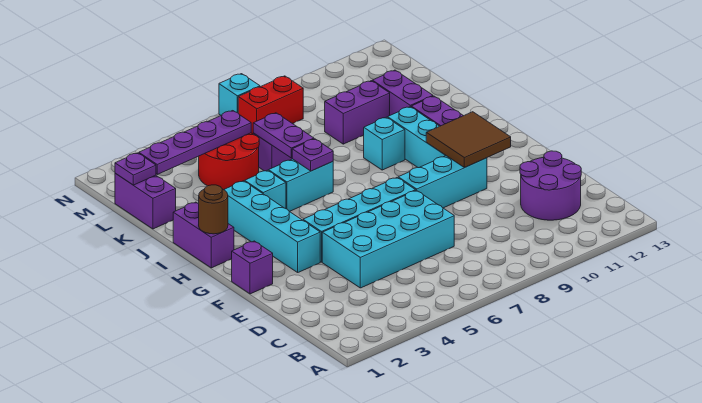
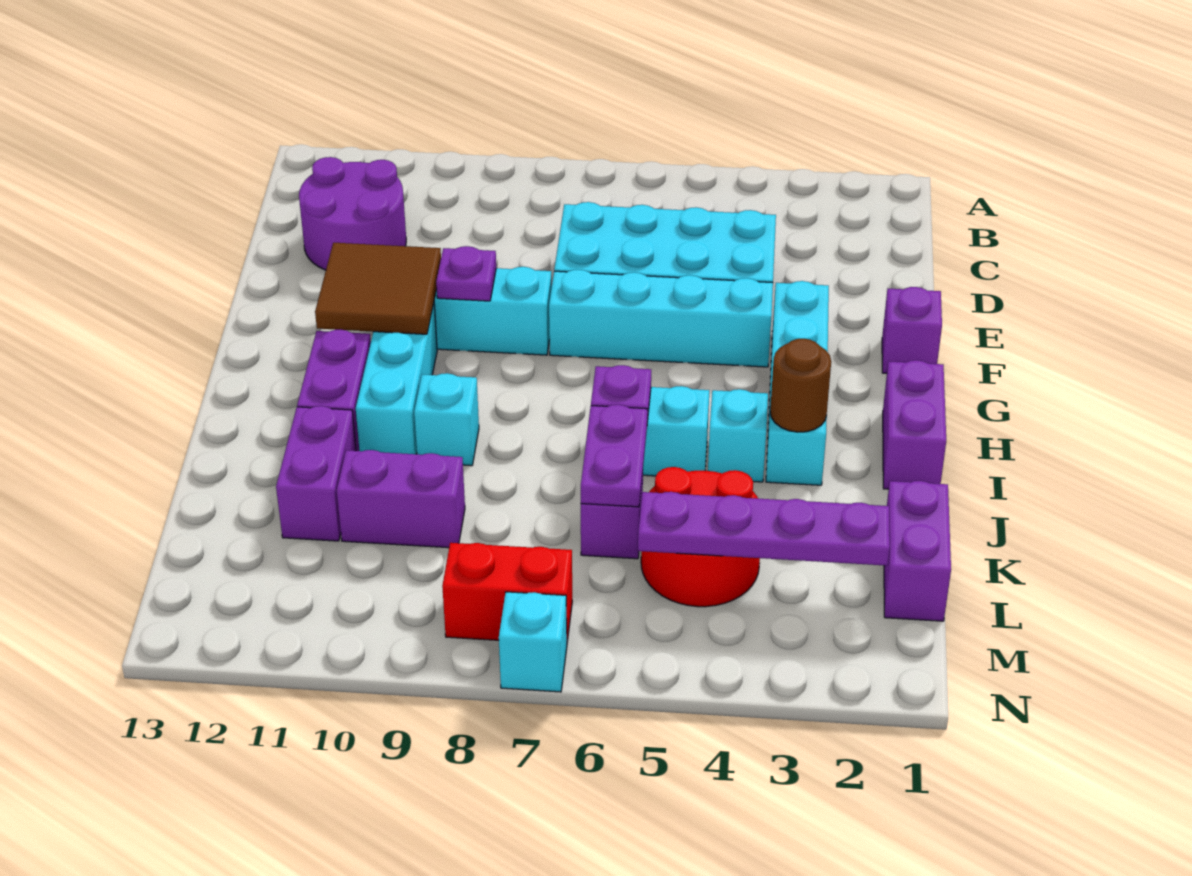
brown round brick H1 level 2 -> brown round brick I3 level 2
purple plate L1 level 2 -> purple plate F9 level 2

